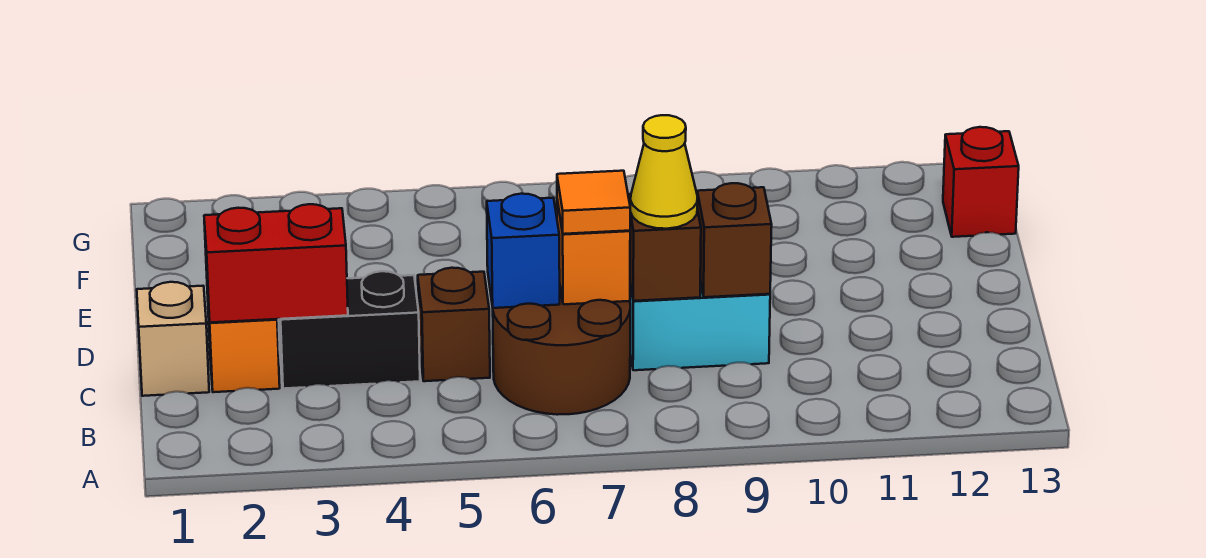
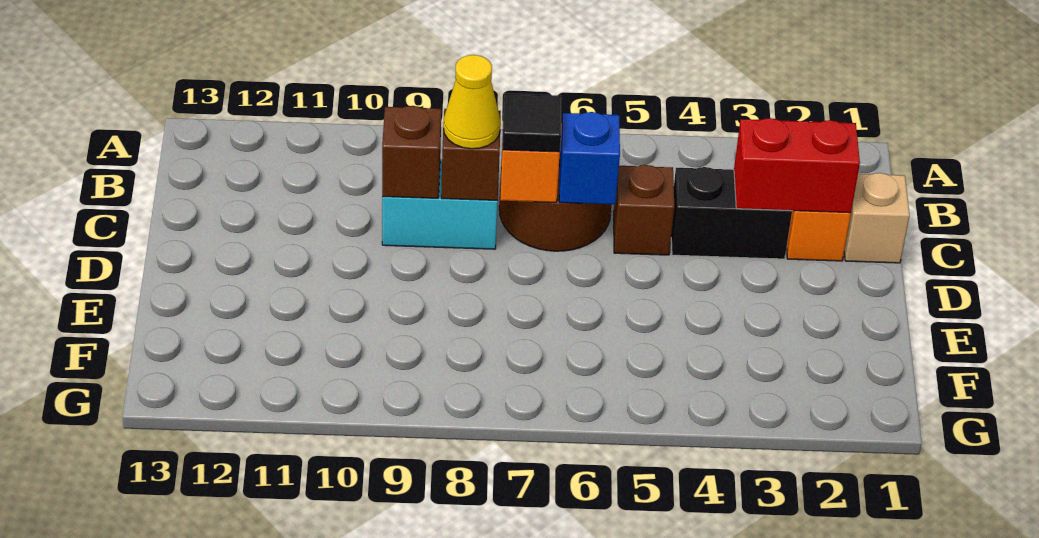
orange tile C7 level 3 -> black tile C7 level 3
red brick F13 level 1 -> none

